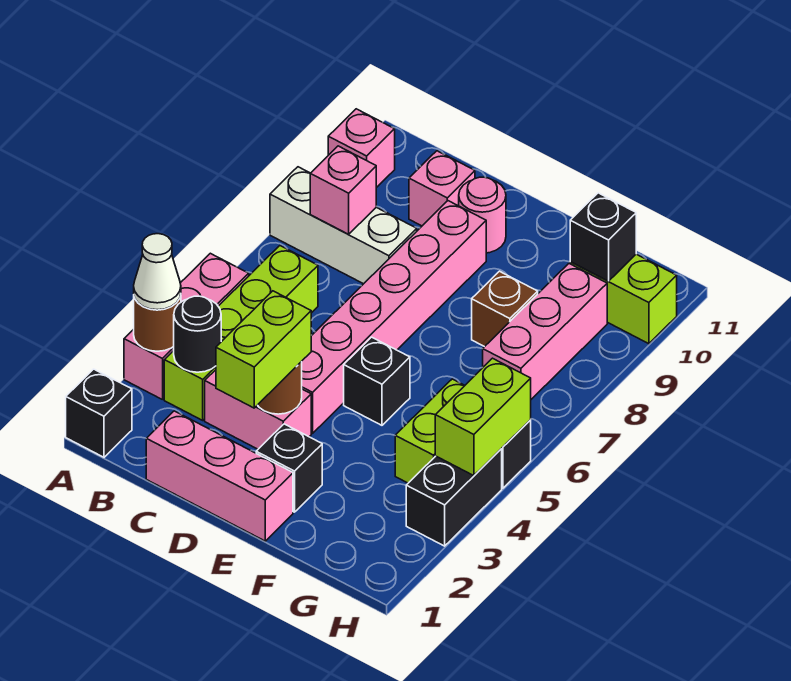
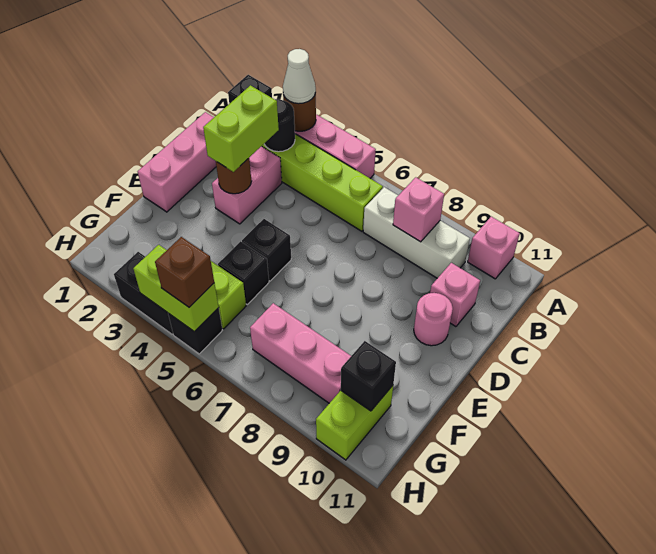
white brick A8:C8 level 1 -> white brick B7:B9 level 1
lime brick D2:D3 level 3 -> lime brick C3:D3 level 3
pink brick D4:D9 level 1 -> none
black brick E2 level 1 -> black brick F5 level 1
brown brick F8 level 1 -> brown brick H5 level 3

